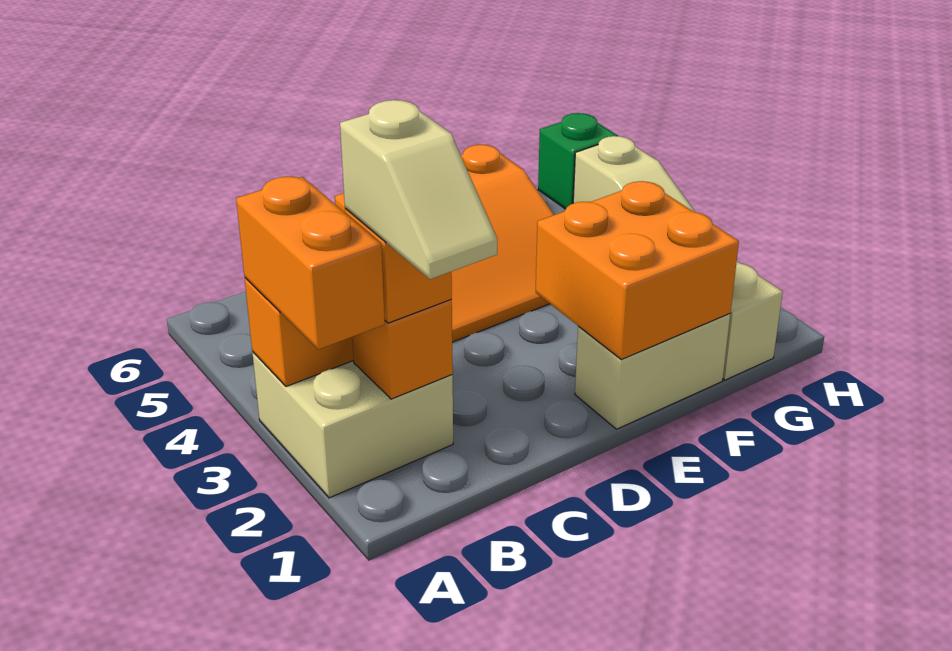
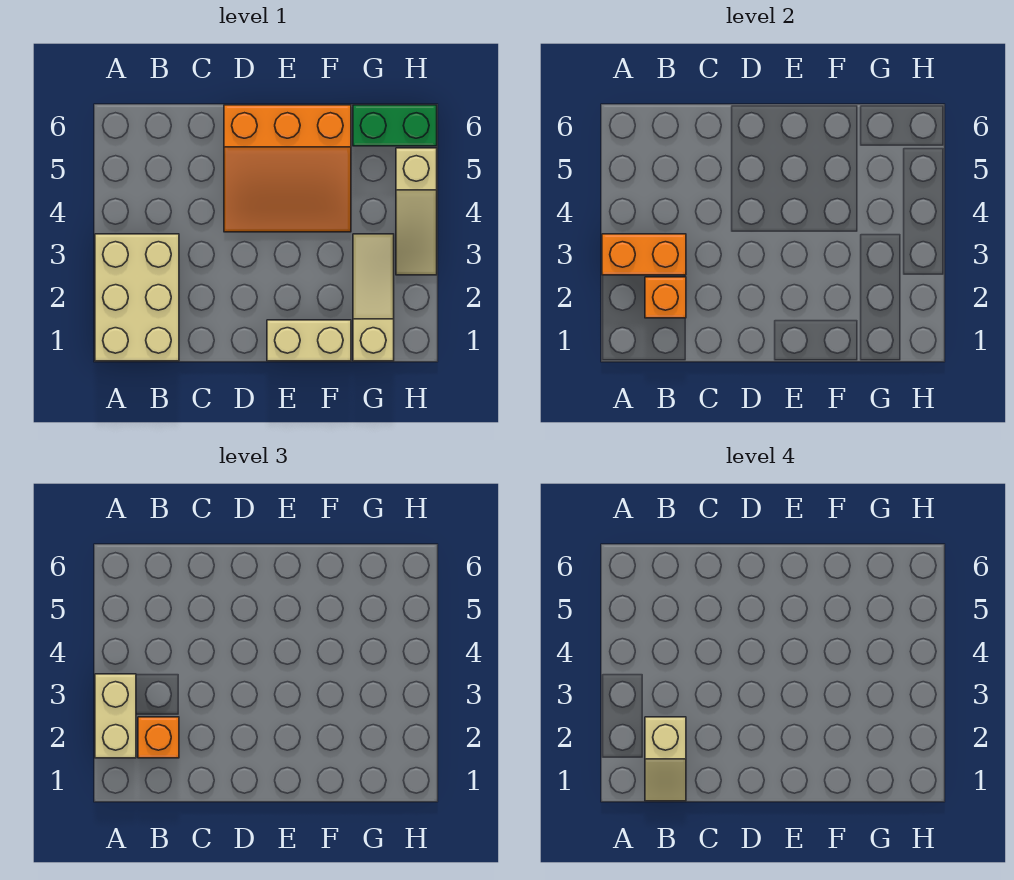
tan brick A2:B3 level 1 -> tan brick A1:B3 level 1
orange brick A2:A3 level 3 -> tan brick A2:A3 level 3
orange brick E1:F2 level 2 -> none
green brick H6 level 1 -> green brick G6:H6 level 1

